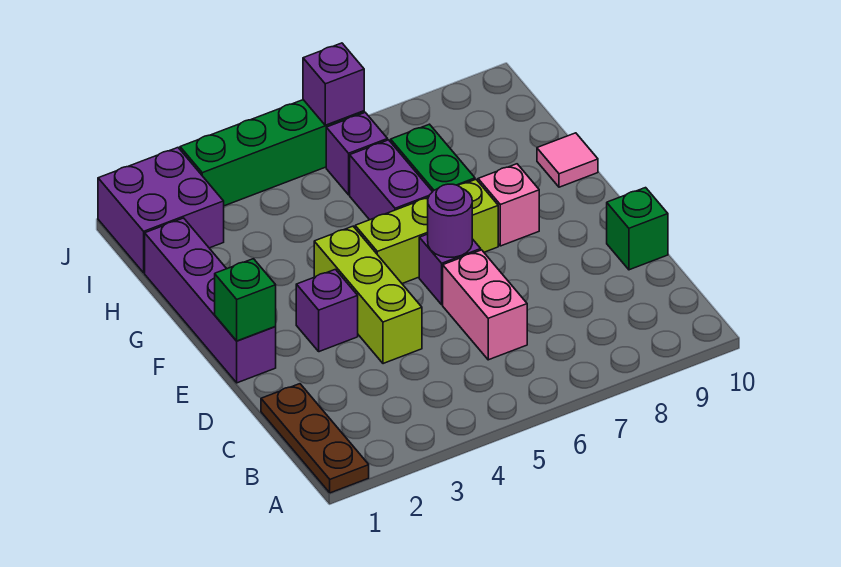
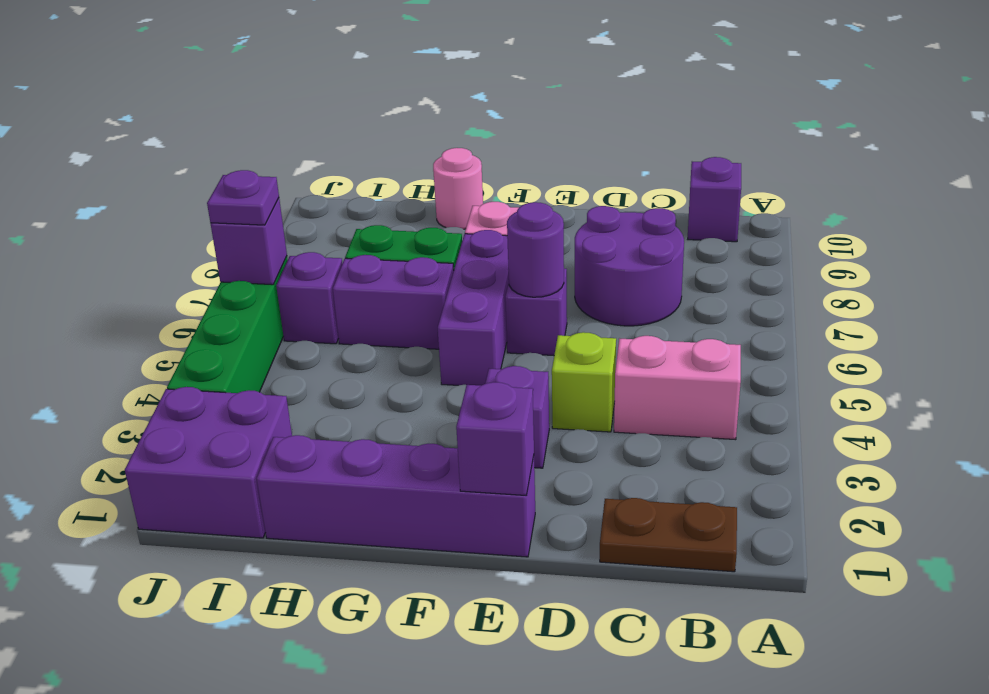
brown plate A1:C1 level 1 -> brown plate B1:C1 level 1
none -> purple brick B10 level 1
pink brick C6:D6 level 1 -> pink brick B4:C4 level 1
none -> purple round brick C7:D8 level 1
lime brick D4:F4 level 1 -> lime brick D4 level 1
green brick D10 level 1 -> none
green brick E1 level 2 -> purple brick E1 level 2
lime brick F5:F7 level 1 -> purple brick F5:F7 level 1
pink tile G10 level 1 -> pink round brick G10 level 1
none -> purple plate J6 level 3

